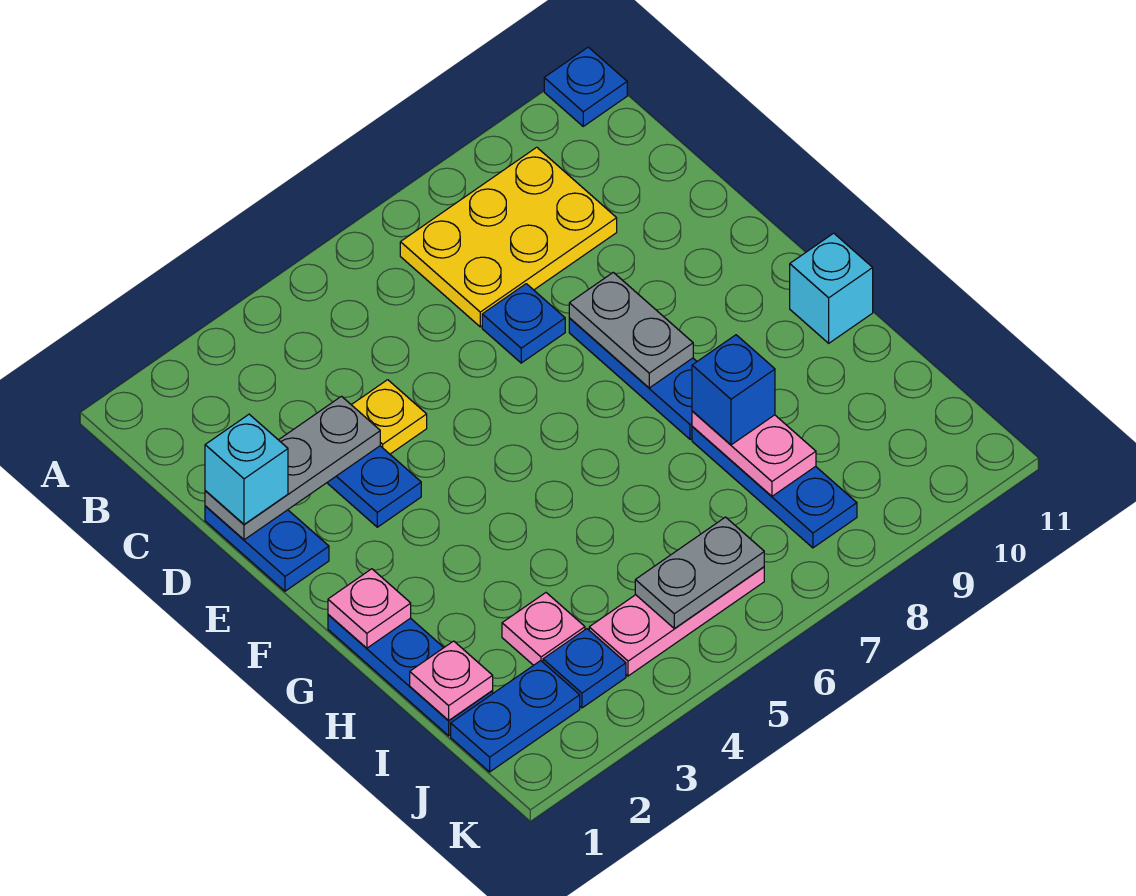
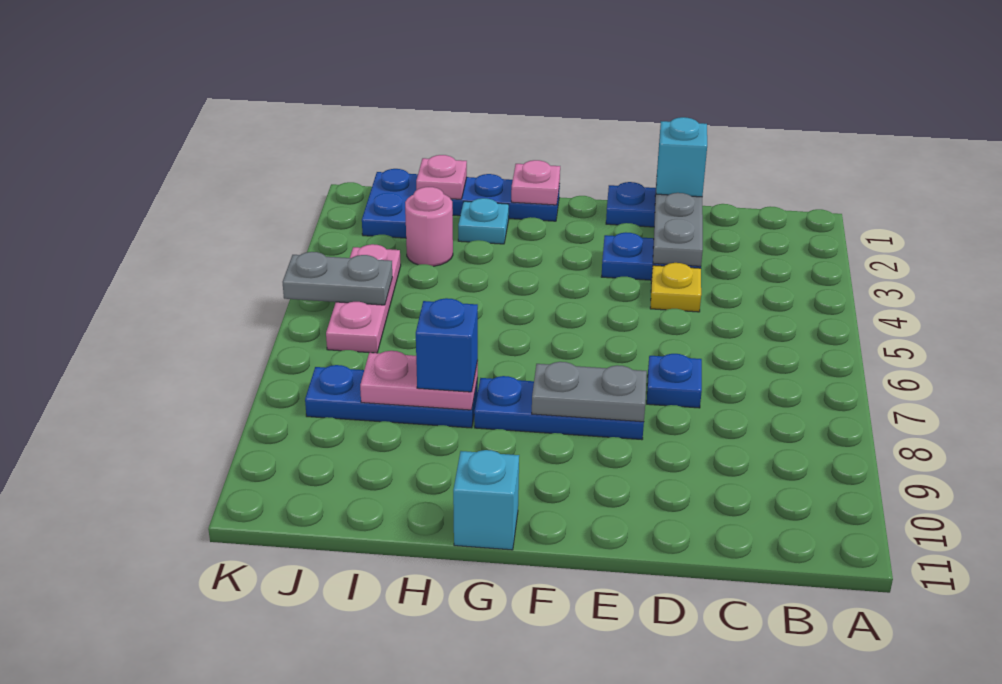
blue plate A11 level 1 -> none
yellow plate B7:C9 level 1 -> none
none -> cyan plate H2 level 1
pink plate I3 level 1 -> pink round brick I3 level 1
blue plate J3 level 1 -> none
grey plate J5:J6 level 2 -> grey plate J5:K5 level 2

